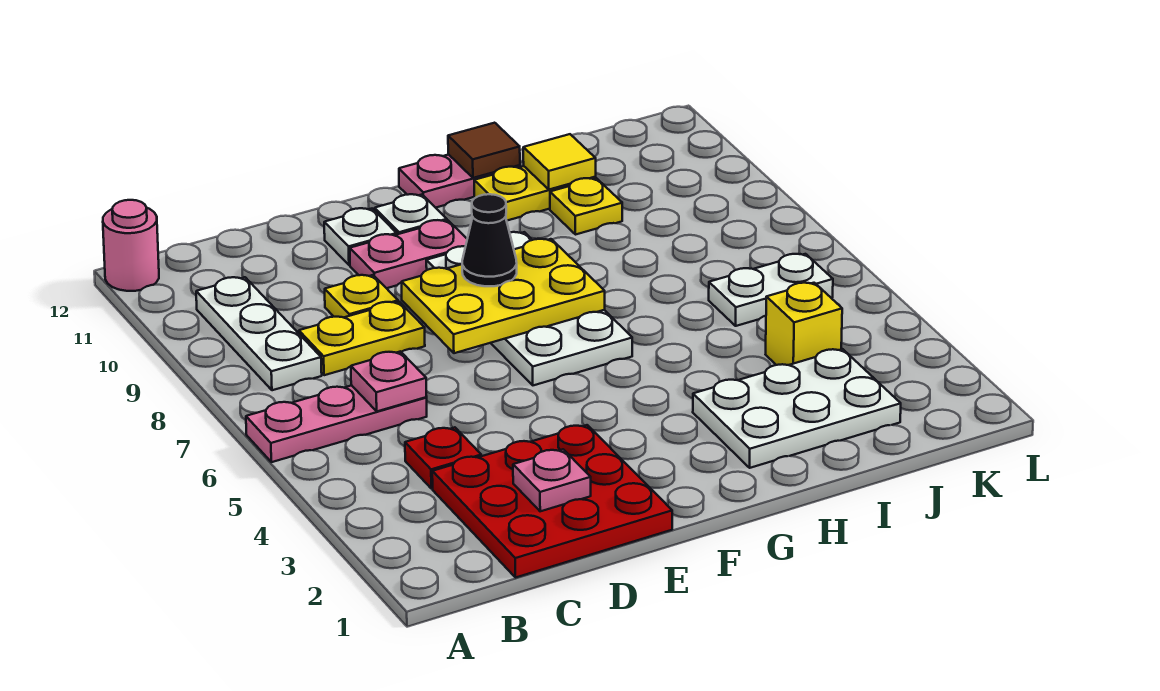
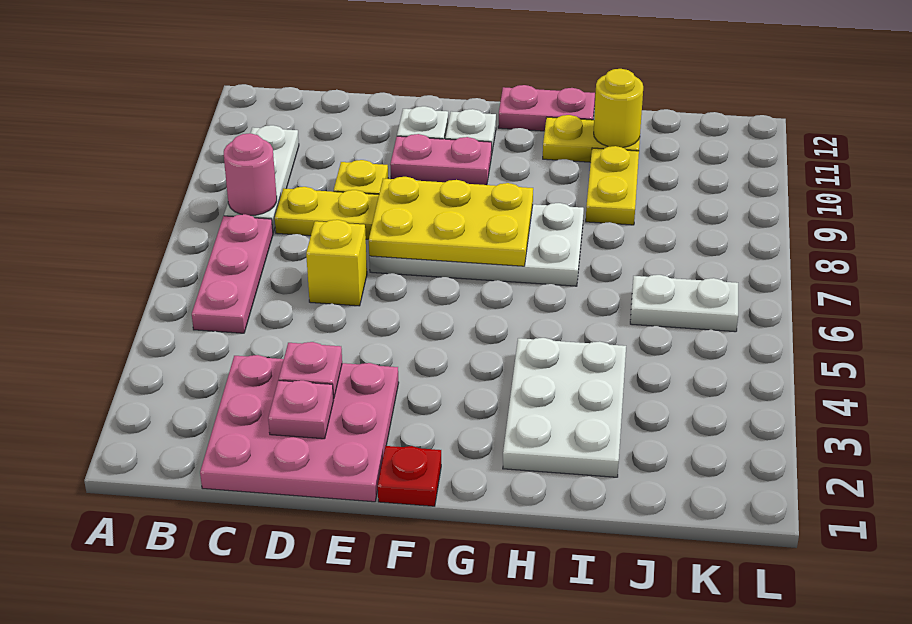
pink plate A6:C6 level 1 -> pink plate B5:B7 level 1
pink round brick A12 level 1 -> pink round brick B8 level 2
red plate C1:E3 level 1 -> pink plate C1:E3 level 1
red plate C4 level 1 -> red plate F1 level 1
pink plate C6 level 2 -> pink plate D3 level 2
white plate F6:G9 level 1 -> white plate E7:H8 level 1
black cone F8 level 3 -> none
white plate H2:J3 level 1 -> white plate H2:I4 level 1
brown tile H12 level 2 -> none
yellow plate I10 level 1 -> yellow plate I9:I10 level 1
yellow tile I11 level 2 -> yellow round brick I11 level 2
yellow brick J4 level 1 -> yellow brick D6 level 1

